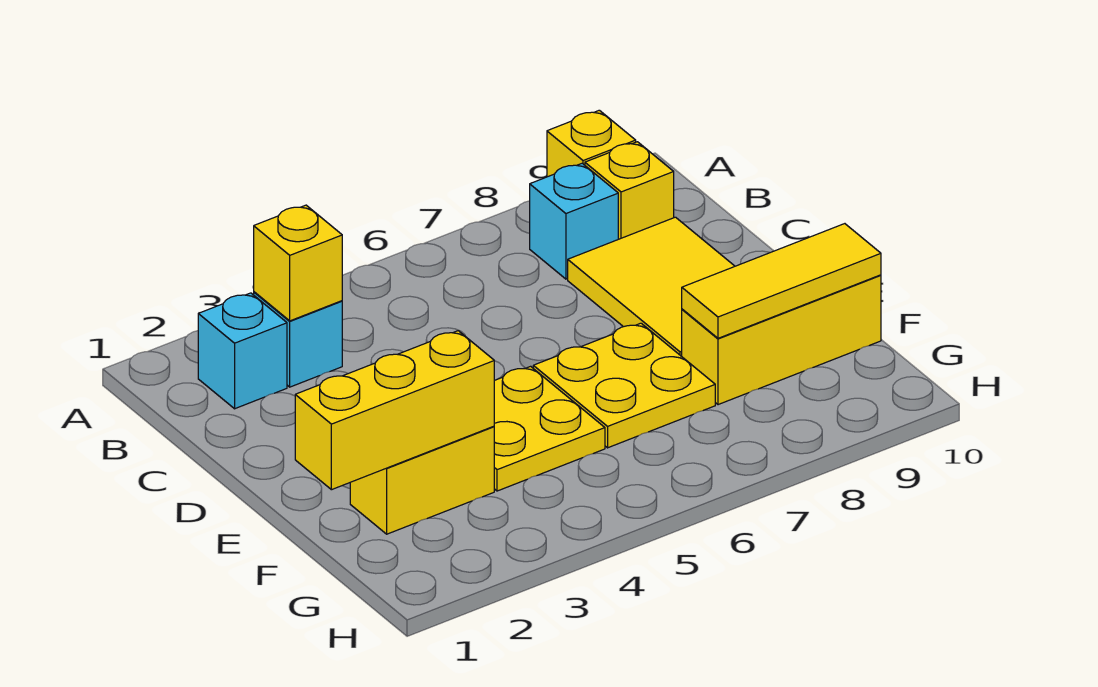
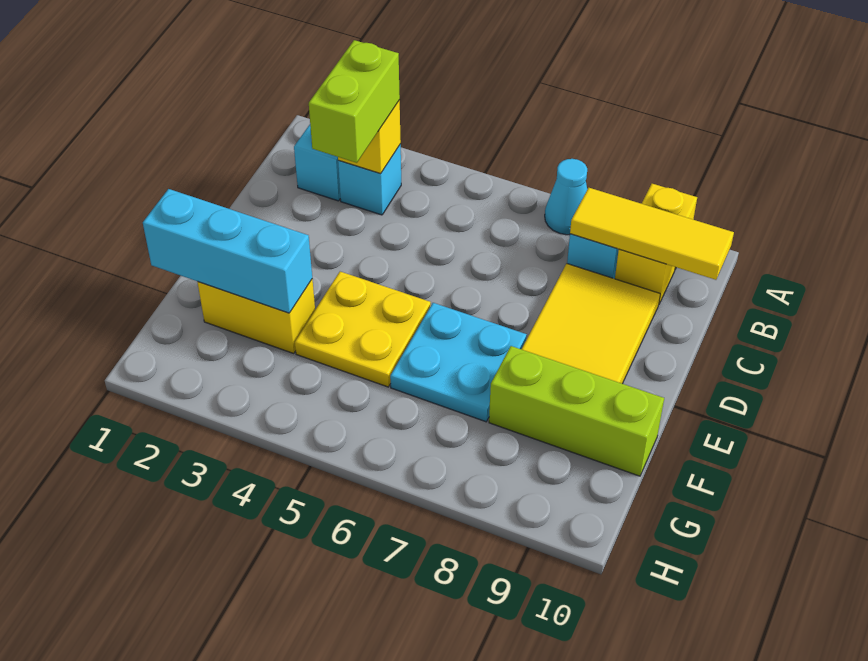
none -> cyan cone A7 level 1
none -> lime brick B3:C3 level 3
yellow plate E6:F7 level 1 -> cyan plate E6:F7 level 1
yellow brick F1:F3 level 2 -> cyan brick F1:F3 level 2
yellow brick F8:F10 level 1 -> lime brick F8:F10 level 1
yellow tile F8:F10 level 2 -> yellow tile B8:B10 level 2

